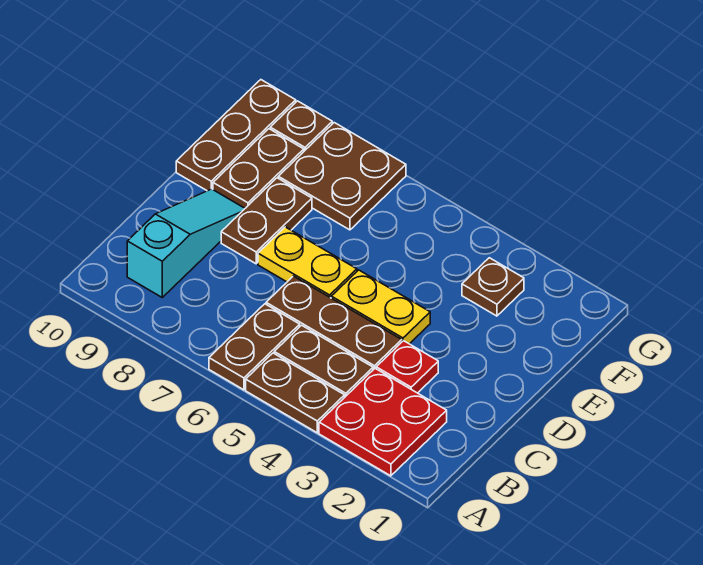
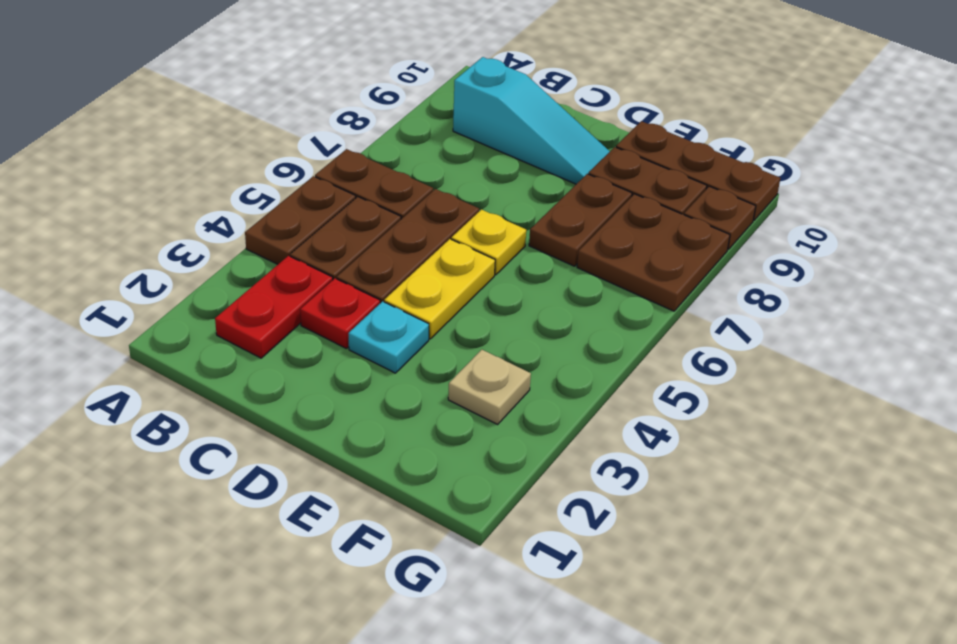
red plate A2:B3 level 1 -> red plate B2:B3 level 1
none -> cyan plate D3 level 1
yellow plate D6:D7 level 1 -> yellow plate D6 level 1
brown plate D8:E8 level 1 -> brown plate E7:E8 level 1
brown plate F3 level 1 -> tan plate F3 level 1

